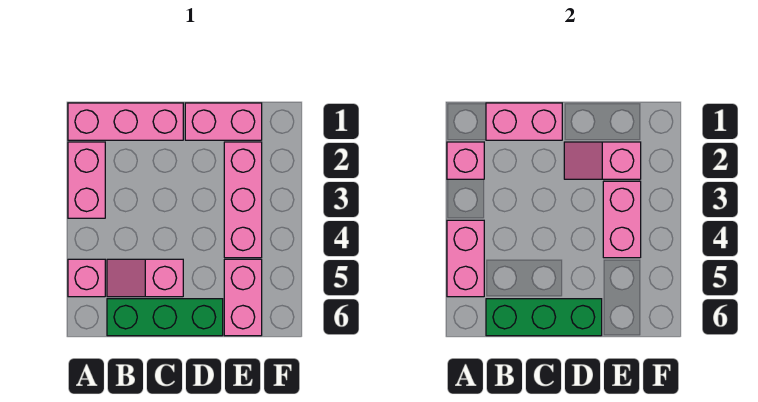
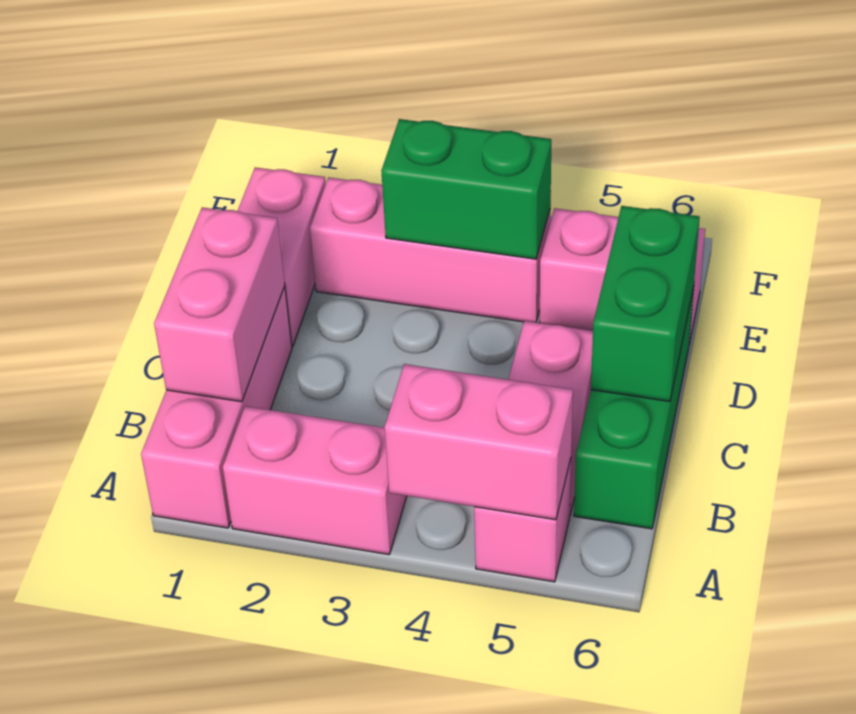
pink brick A2 level 2 -> none
green brick B6:D6 level 2 -> green brick C6:D6 level 2
pink slope D2:E2 level 2 top E -> none
pink brick E3:E4 level 2 -> green brick E3:E4 level 2

